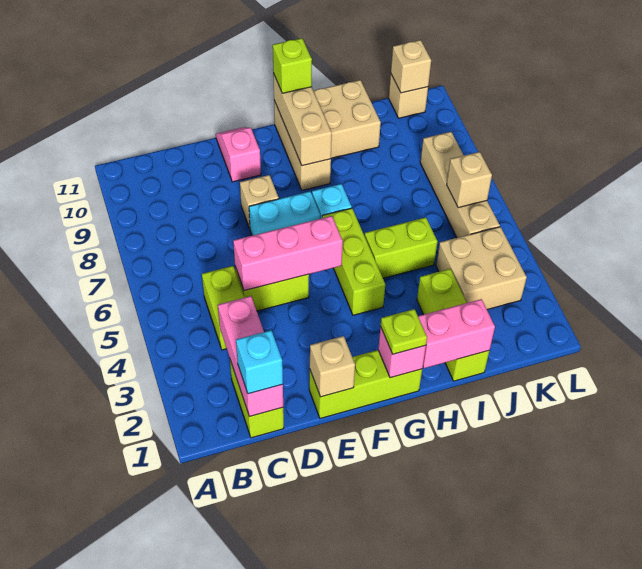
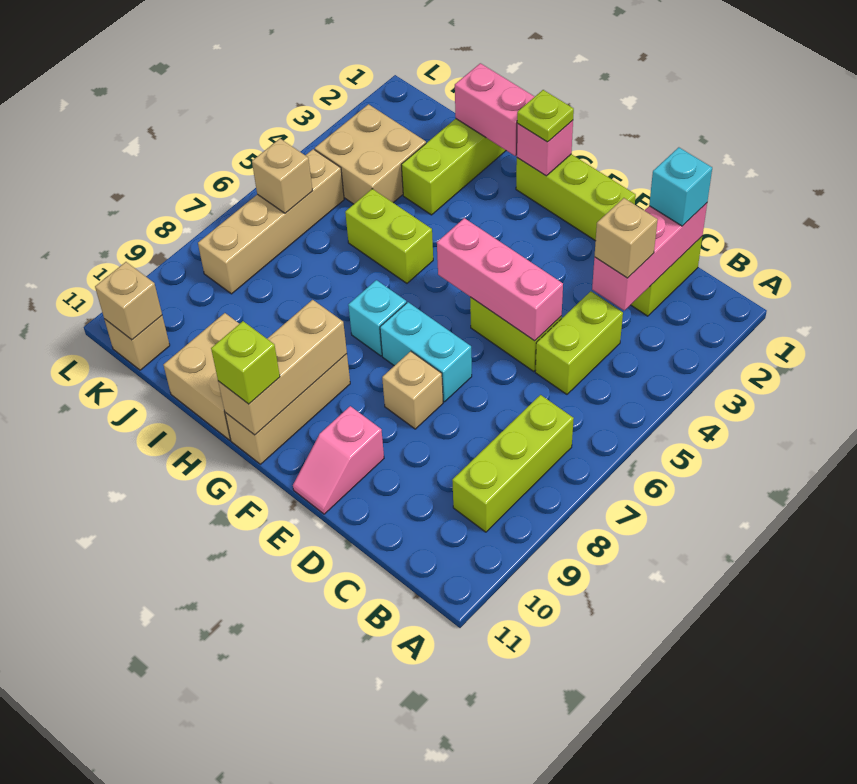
tan brick E1 level 2 -> tan brick C3 level 3
lime brick G4:G6 level 1 -> lime brick B7:B9 level 1

